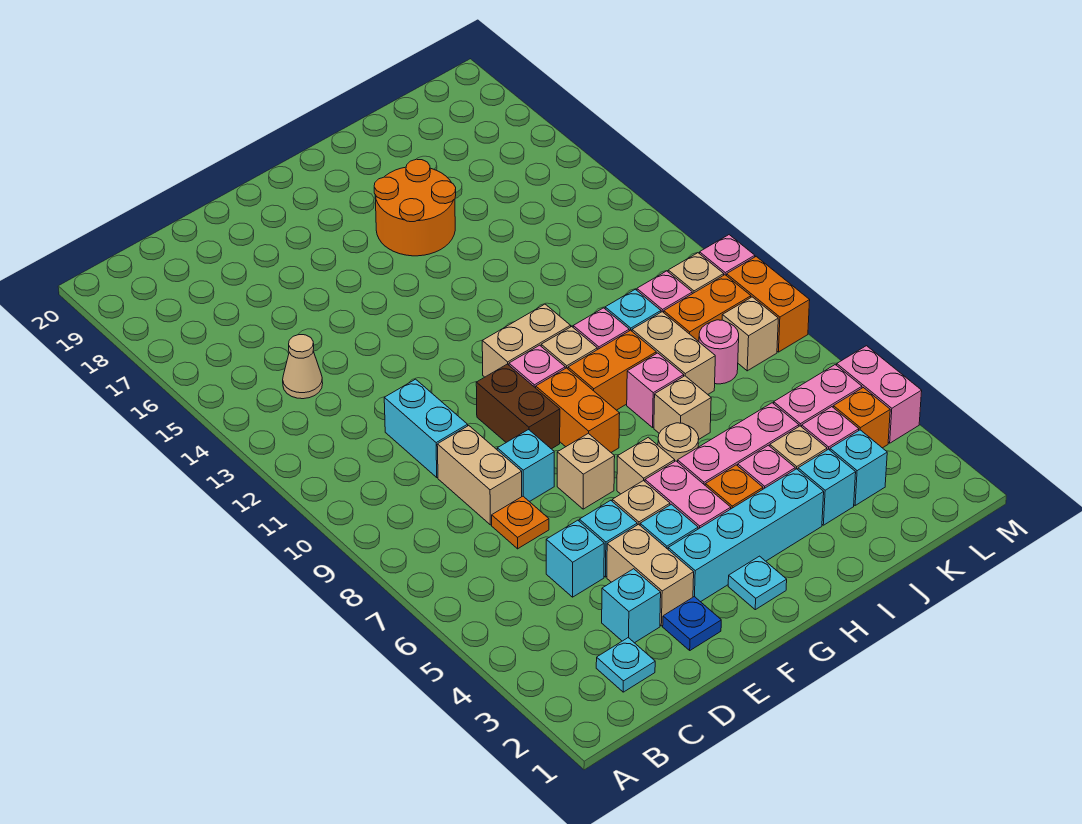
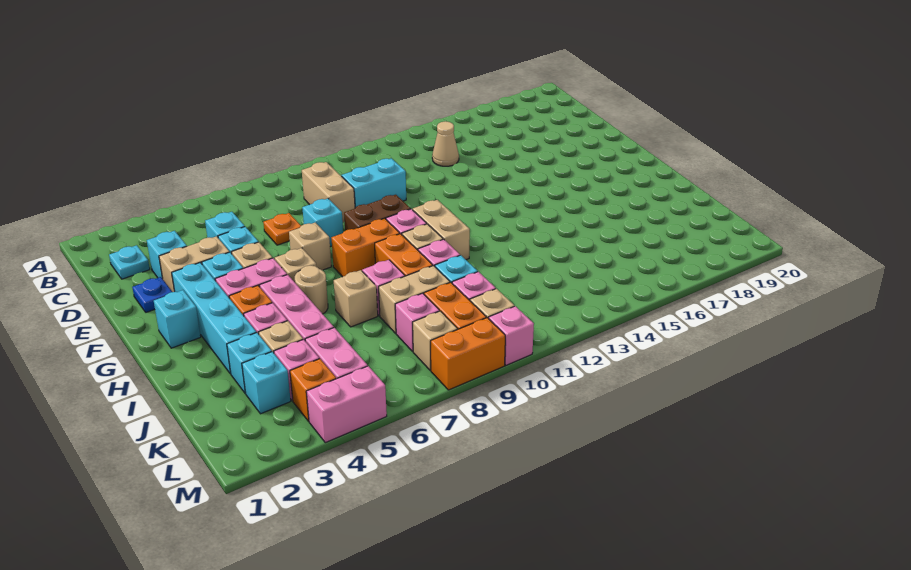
tan brick D8:D9 level 1 -> tan brick C9:D9 level 1
cyan plate G2 level 1 -> cyan brick G2 level 1
orange round brick H16:I17 level 1 -> none
pink round brick K8 level 1 -> pink brick K8 level 1

